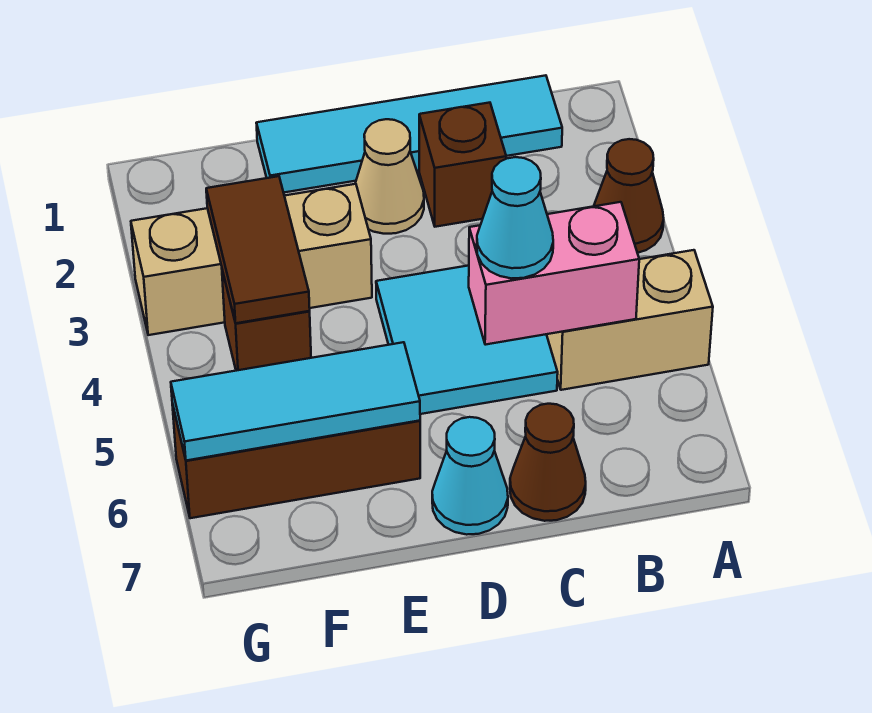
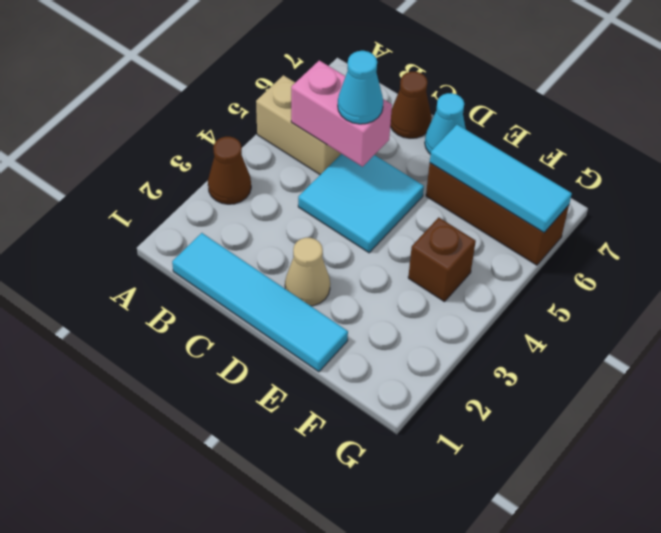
brown brick C2 level 1 -> none
tan brick E3:G3 level 1 -> none
brown tile F3:F4 level 2 -> none

